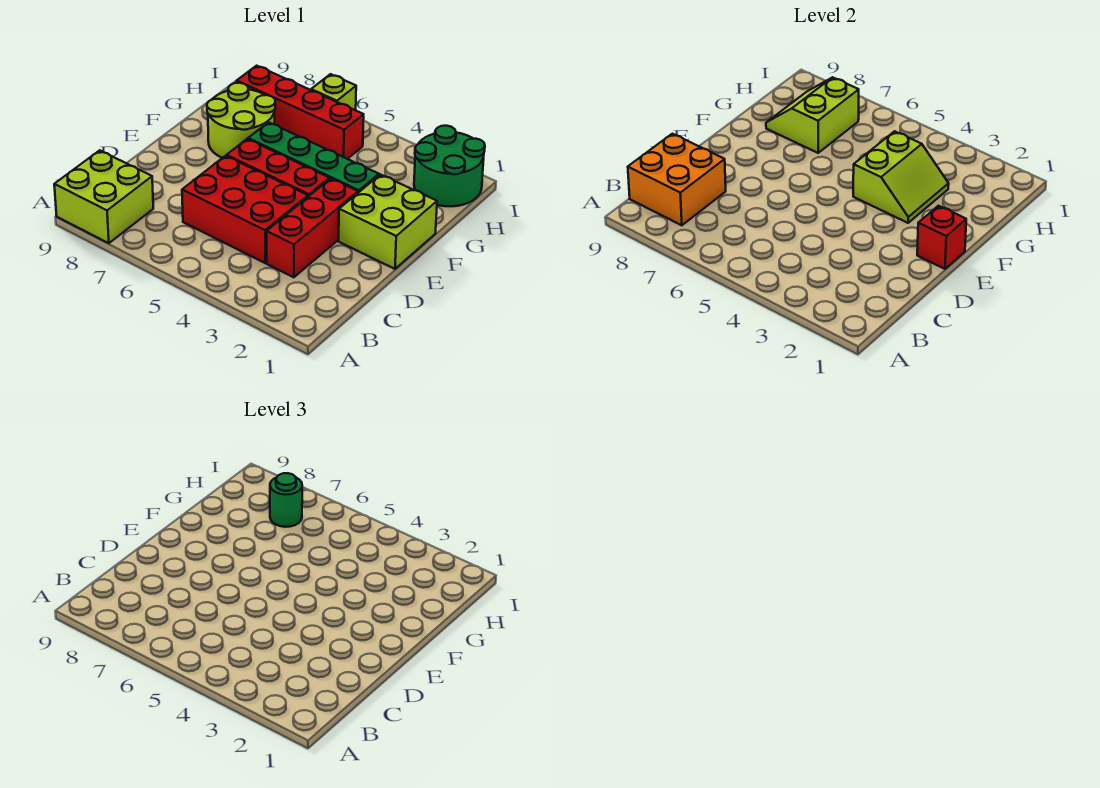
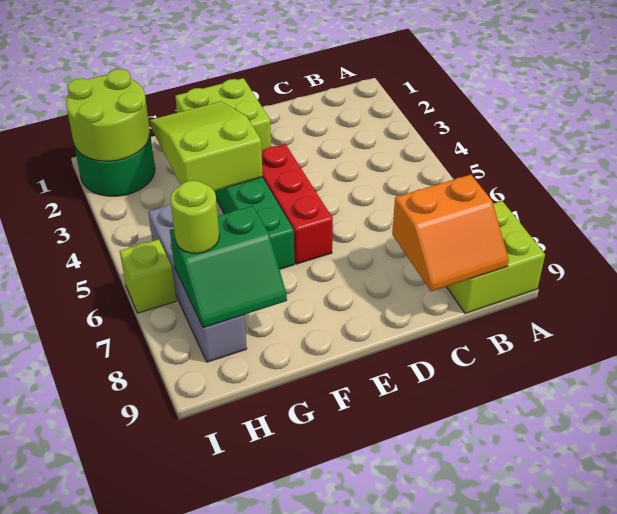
orange brick B8:C9 level 2 -> orange slope B8:C9 level 2 top 8
red brick C3:E3 level 1 -> none
red brick C4:D6 level 1 -> none
red brick E1 level 2 -> none
lime slope F3:G4 level 2 top 4 -> lime slope F2:G4 level 2 top 4
lime round brick F7:G8 level 1 -> lime round brick H1:I2 level 2
lime slope G7:H8 level 2 top 7 -> green slope G7:H8 level 2 top 7
red brick H5:H8 level 1 -> grey brick H5:H8 level 1
green round brick H7 level 3 -> lime round brick H7 level 3

